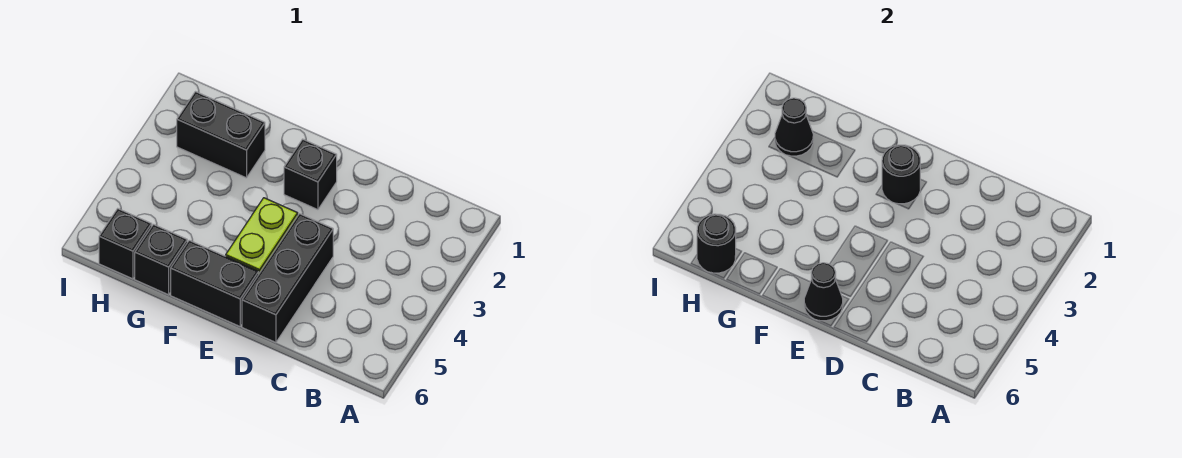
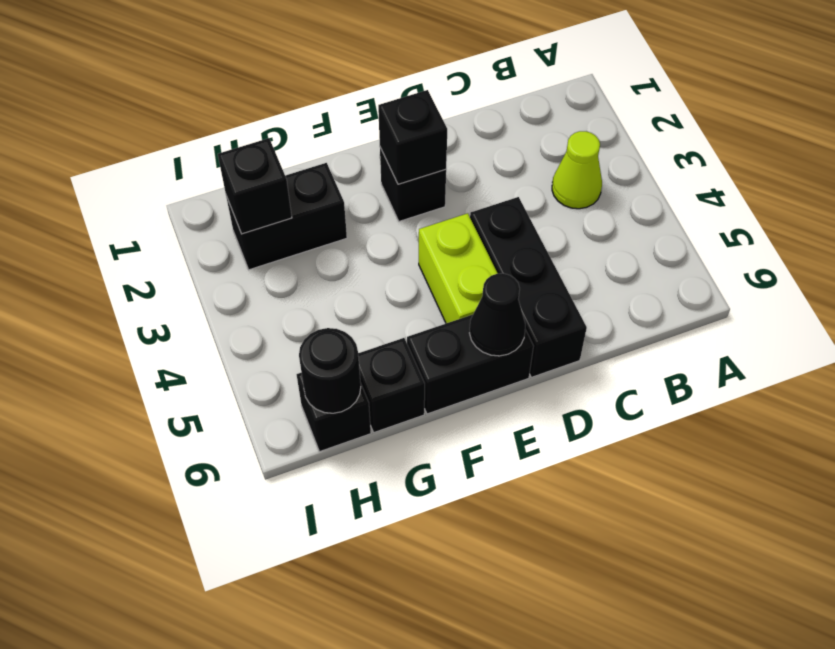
none -> lime cone B3 level 1
black round brick E2 level 2 -> black brick E2 level 2
black cone H2 level 2 -> black brick H2 level 2

